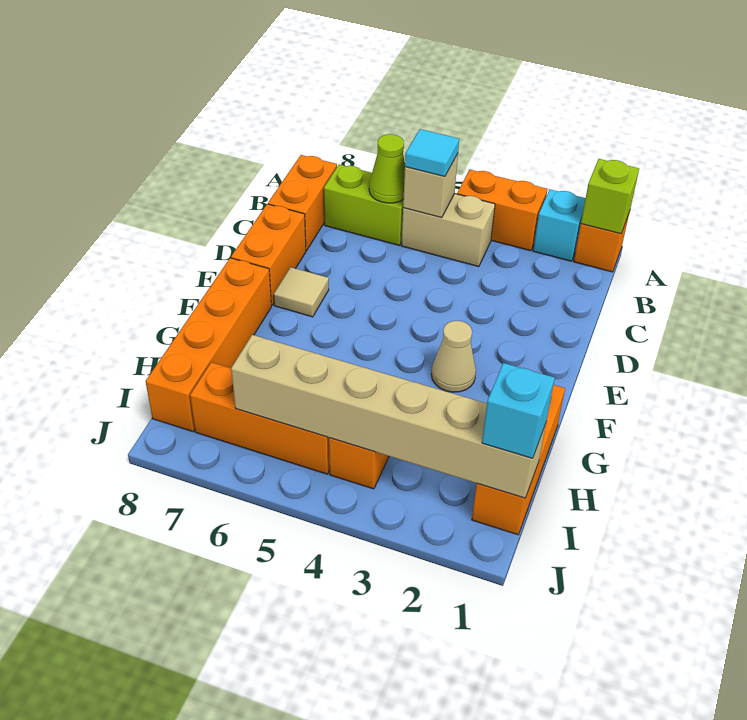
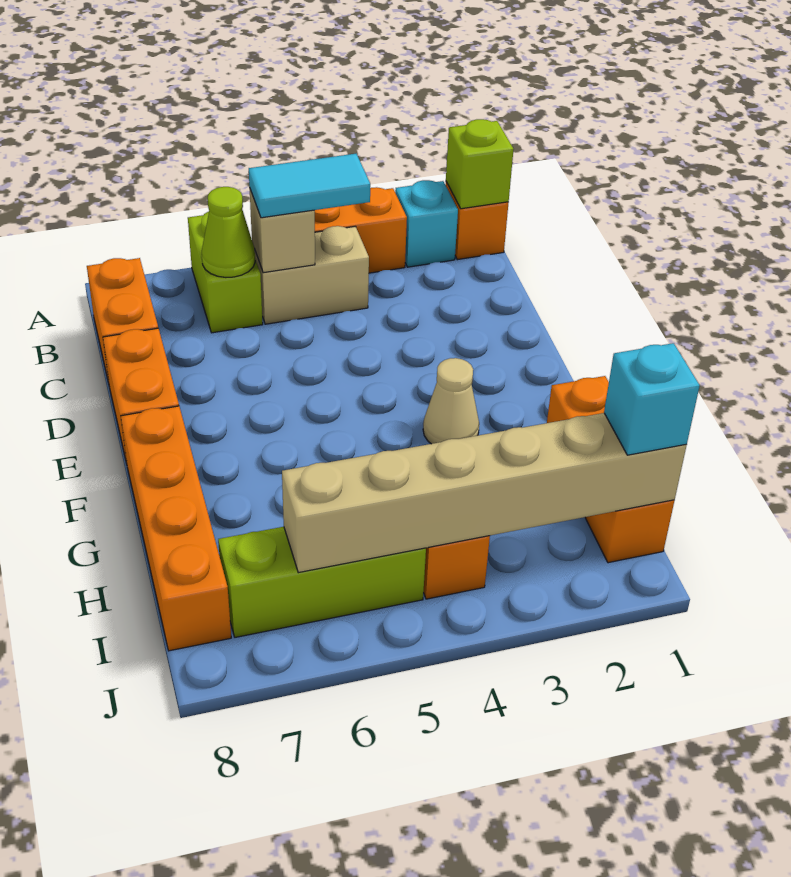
cyan tile B5 level 3 -> cyan tile B4:B5 level 3
lime brick B6:B7 level 1 -> lime brick A6:B6 level 1
tan tile E7 level 1 -> none
orange brick I5:I7 level 1 -> lime brick I5:I7 level 1

